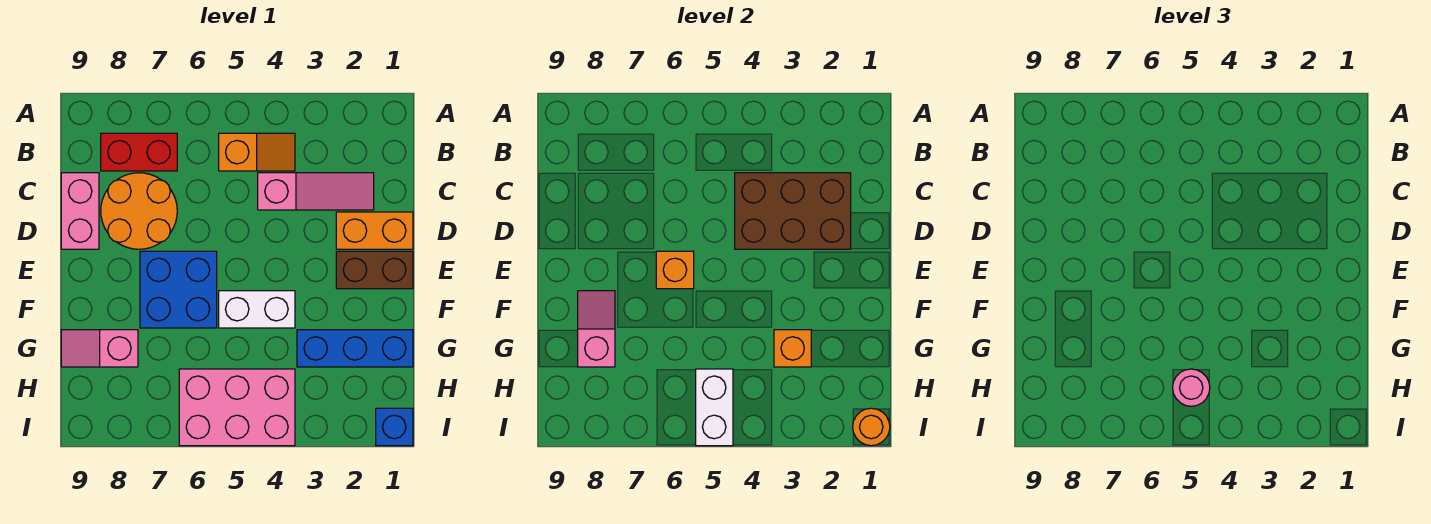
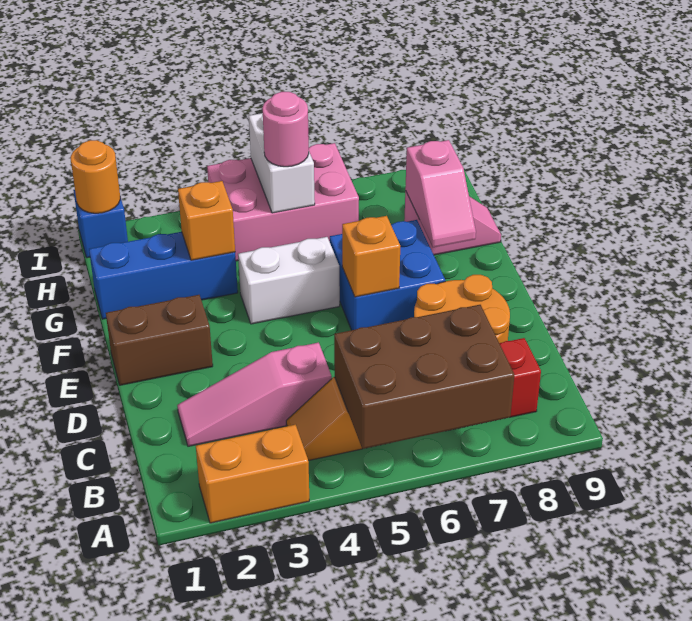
brown brick C2:D4 level 2 -> brown brick A5:B7 level 2
pink brick C9:D9 level 1 -> none
orange brick D1:D2 level 1 -> orange brick A2:A3 level 1

